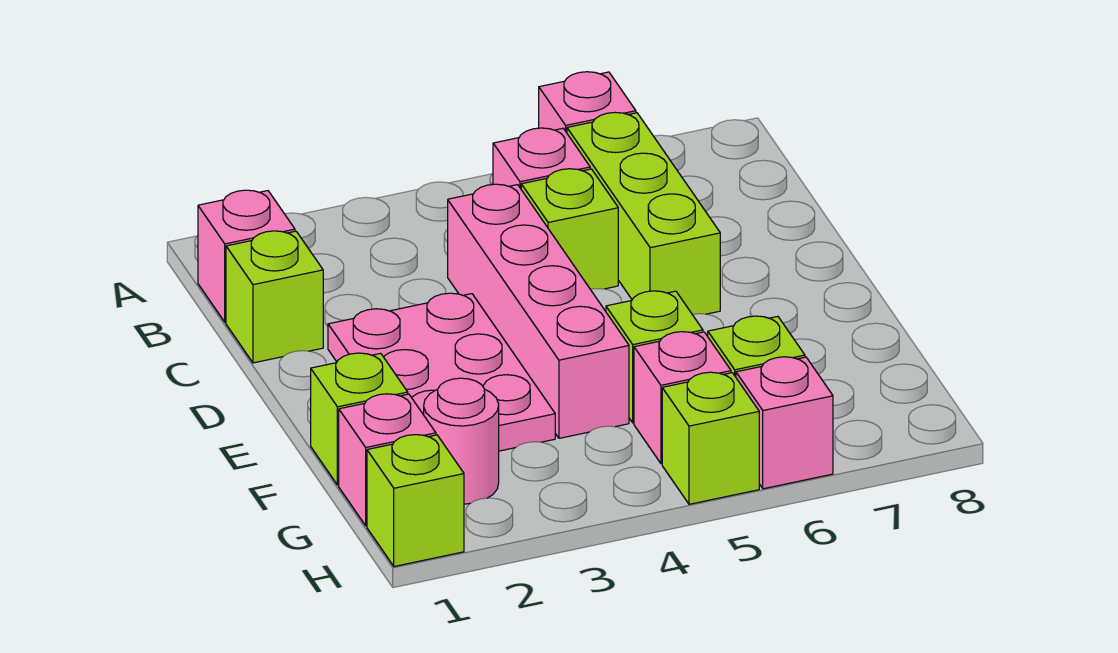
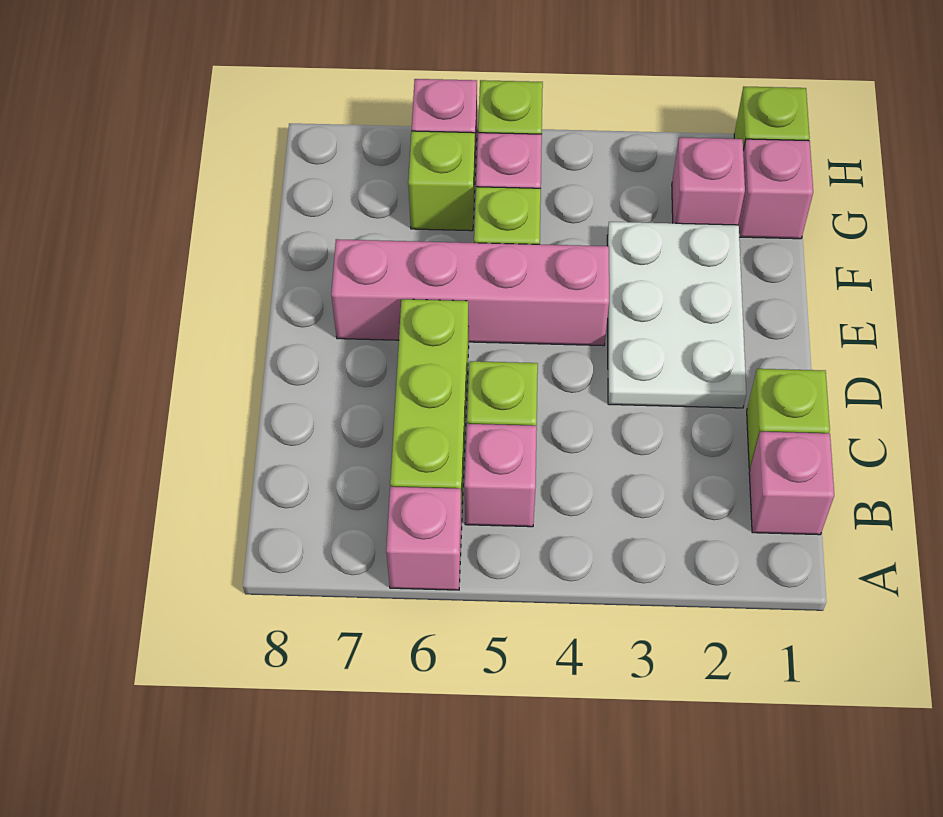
pink brick C4:F4 level 1 -> pink brick E4:E7 level 1
pink plate D2:F3 level 1 -> white plate D2:F3 level 1
lime brick F1 level 1 -> none
pink round brick G2 level 1 -> pink brick G2 level 1

